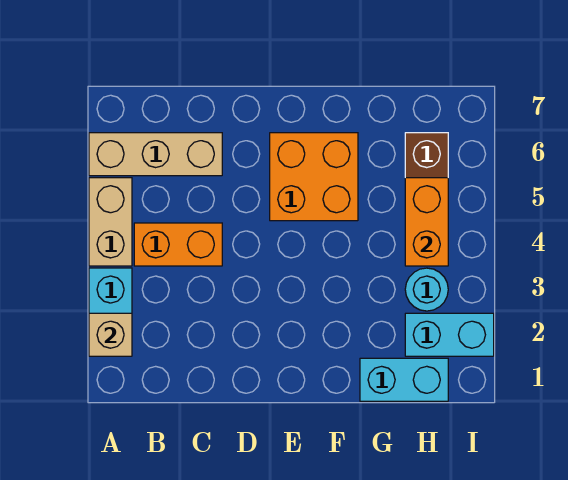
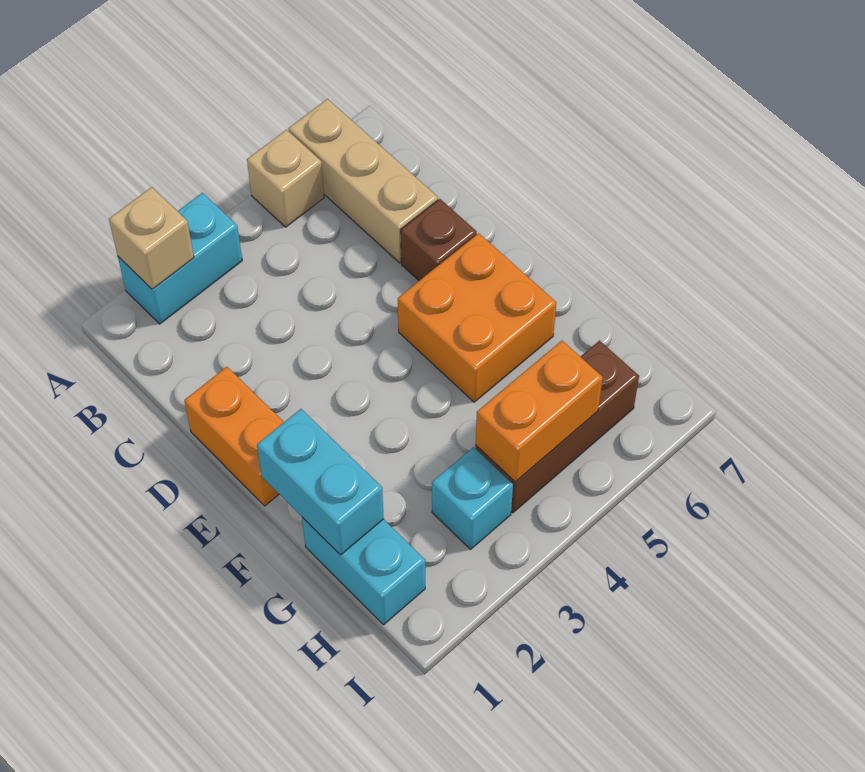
tan brick A4:A5 level 1 -> tan brick A5 level 1
orange brick B4:C4 level 1 -> orange brick D1:E1 level 1
none -> brown brick D6 level 1
cyan brick H2:I2 level 1 -> cyan brick F1:G1 level 2
cyan round brick H3 level 1 -> cyan brick H3 level 1

